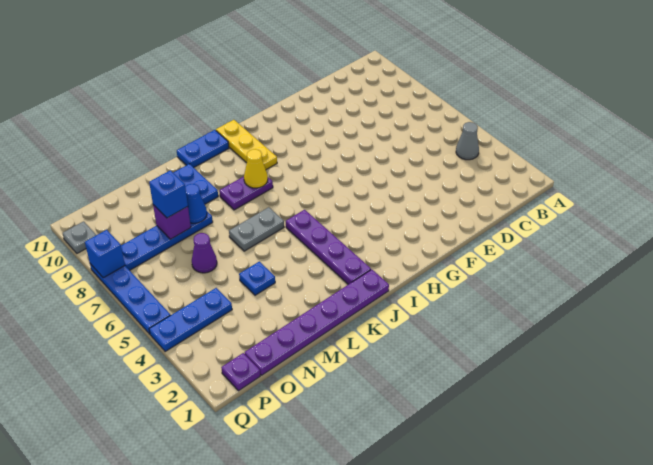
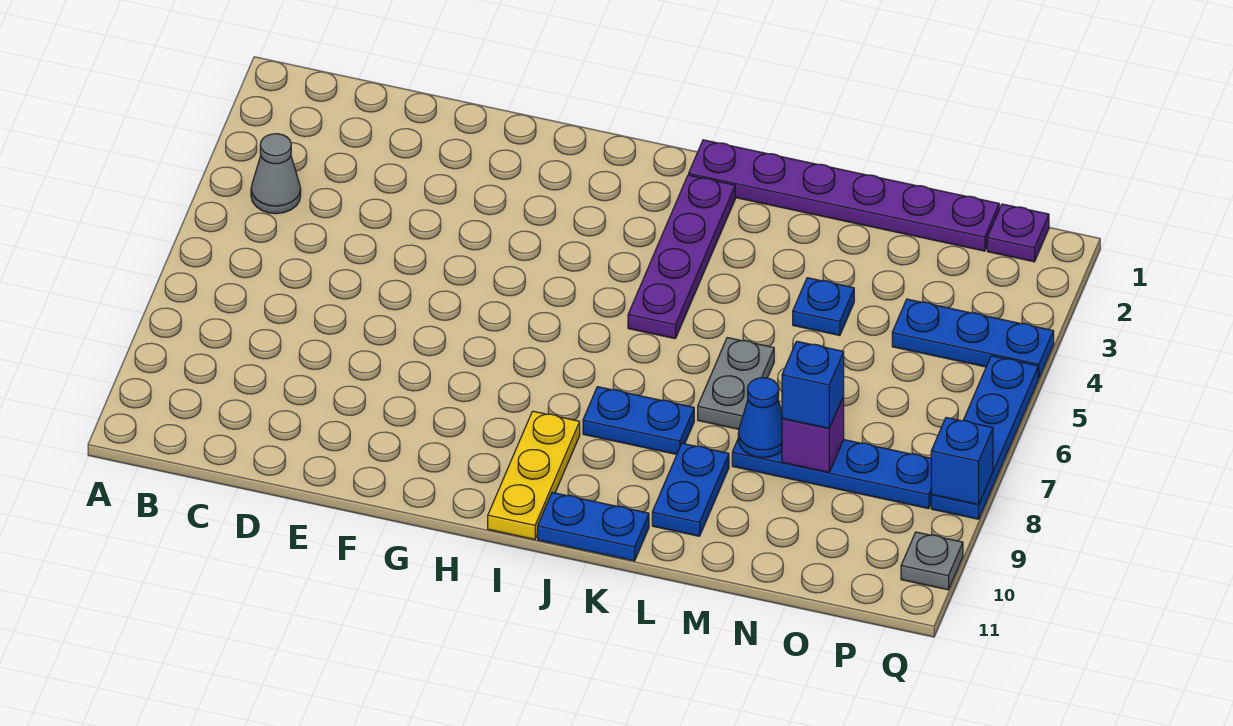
purple plate J8:K8 level 1 -> blue plate J8:K8 level 1
yellow cone J8 level 2 -> none
grey plate K6:L6 level 1 -> grey plate L6:L7 level 1
purple cone N6 level 1 -> none

